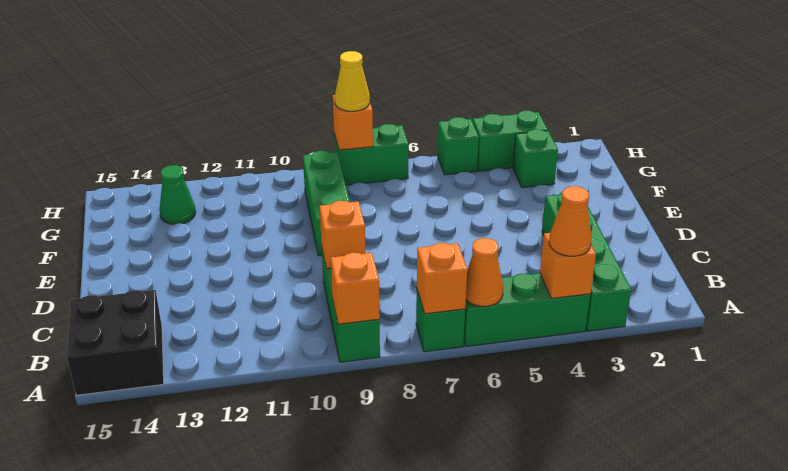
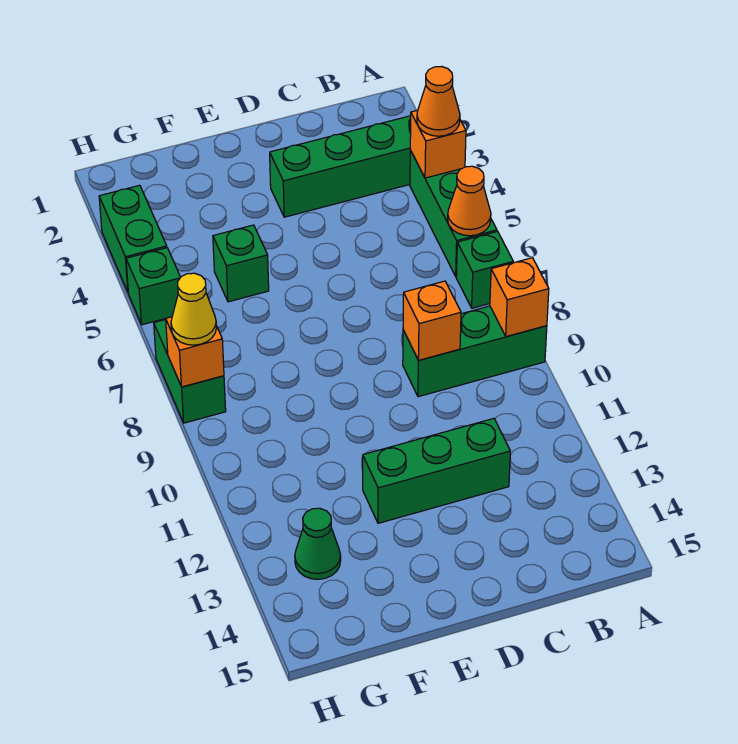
orange brick A7 level 2 -> none
black brick A14:B15 level 1 -> none
green brick E9:G9 level 1 -> green brick C12:E12 level 1
green brick G3 level 1 -> green brick F5 level 1

